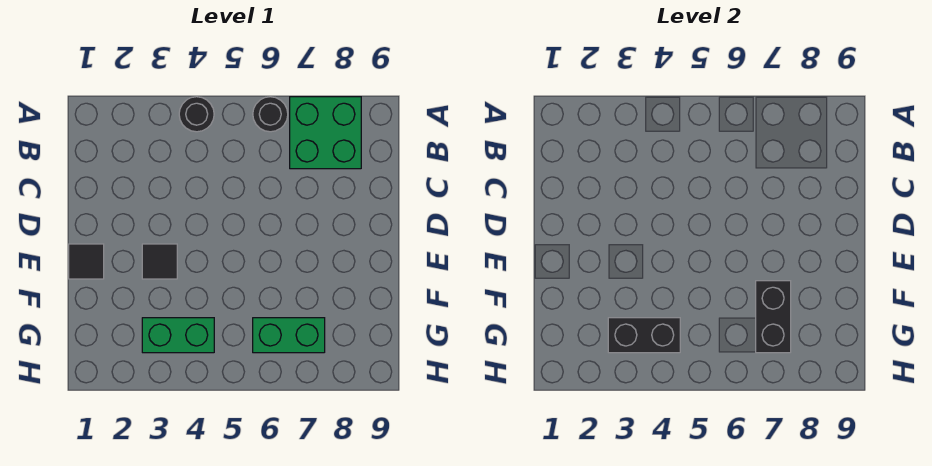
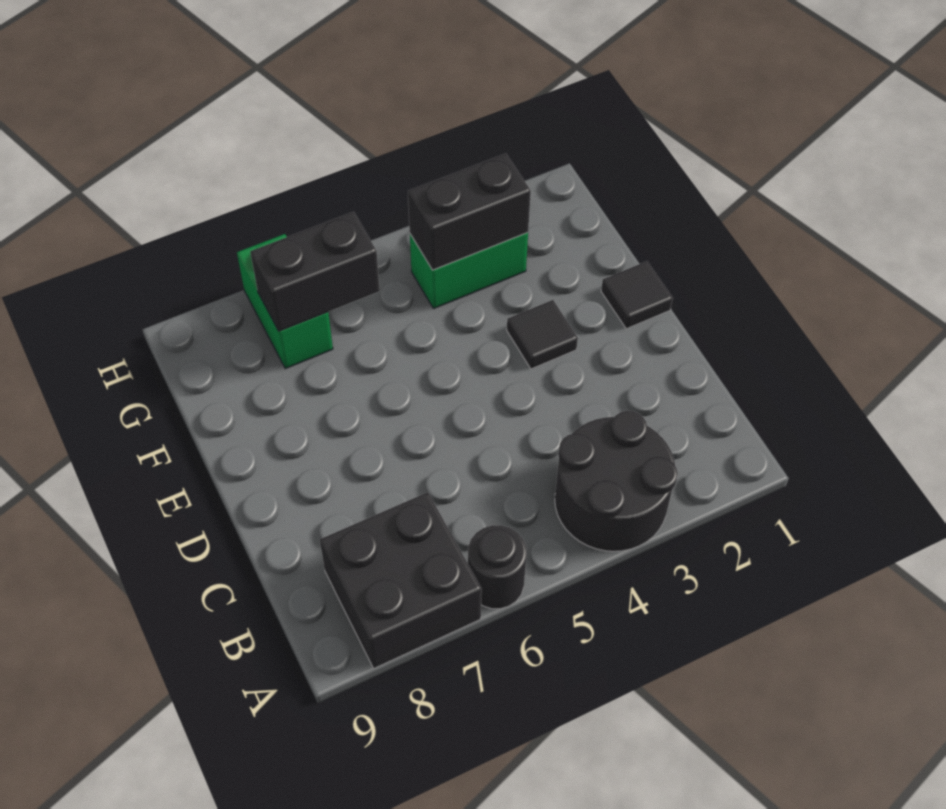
black round brick A4 level 1 -> black round brick A3:B4 level 1
green brick A7:B8 level 1 -> black brick A7:B8 level 1
black brick F7:G7 level 2 -> black brick G6:G7 level 2
green brick G6:G7 level 1 -> green brick G7:H7 level 1

